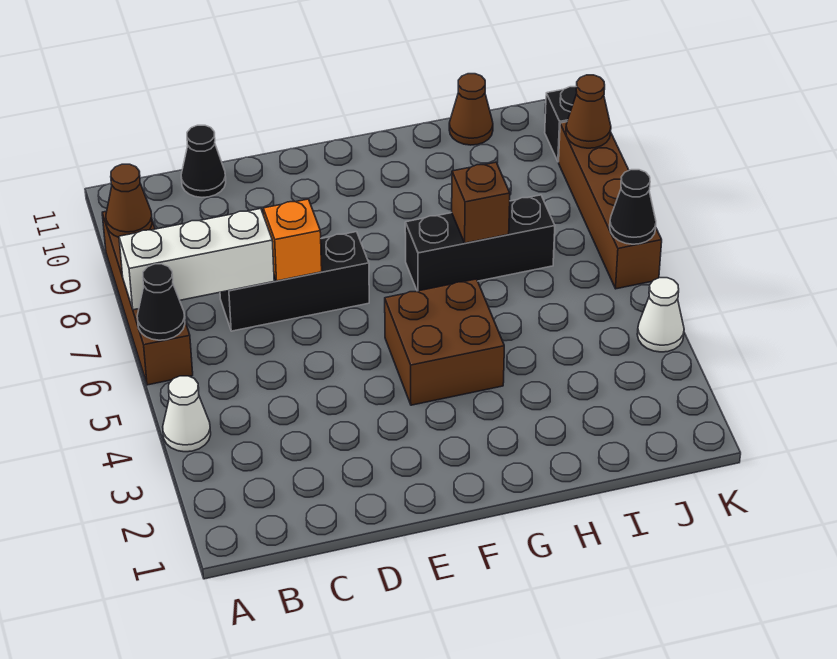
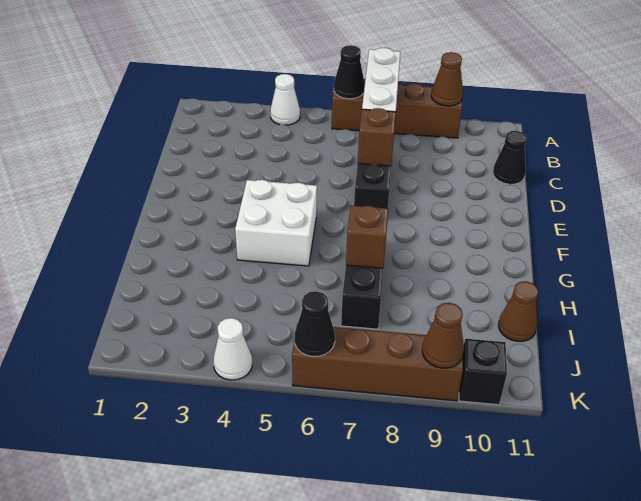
orange brick D7 level 2 -> brown brick D7 level 2
brown brick F4:G5 level 1 -> white brick F4:G5 level 1

